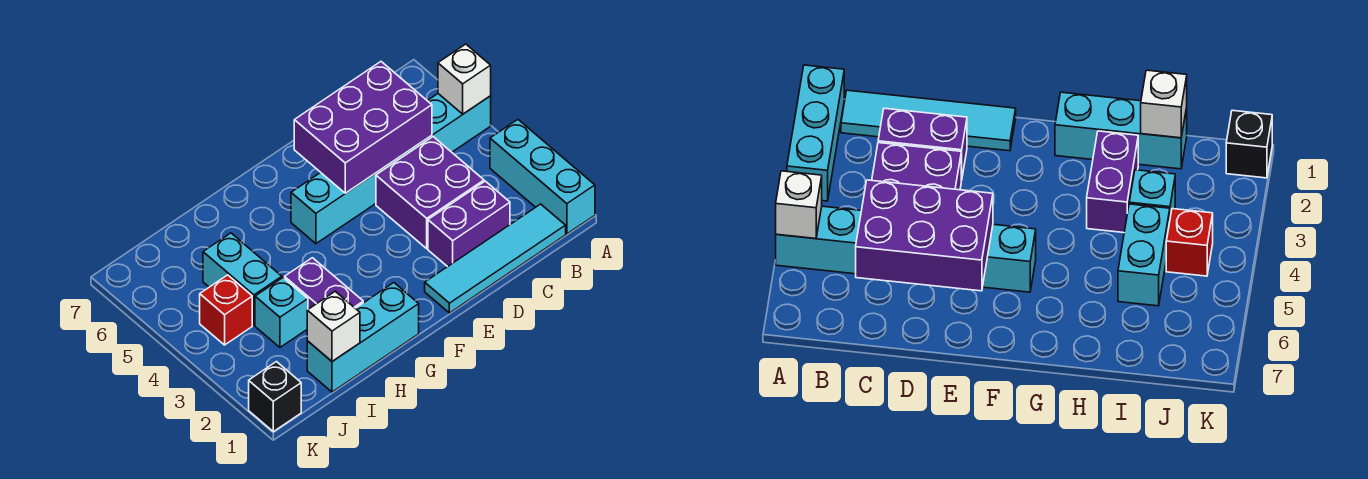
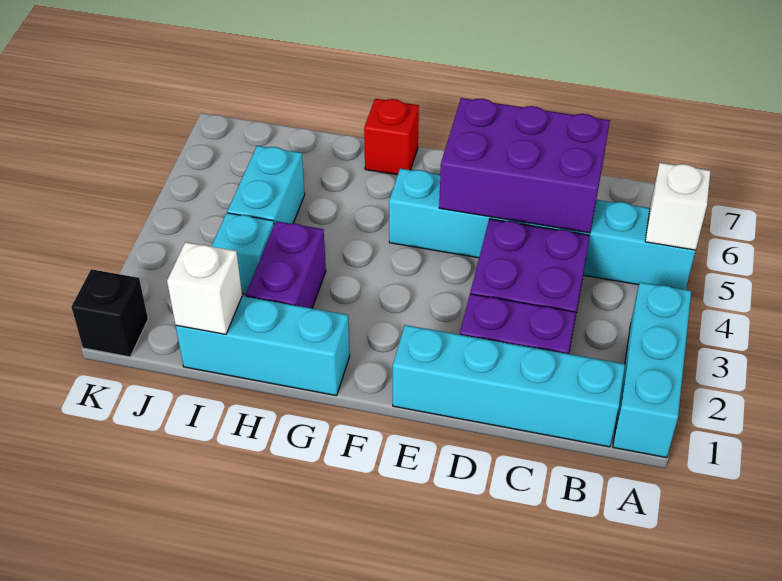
cyan tile B1:E1 level 1 -> cyan brick B1:E1 level 1
red brick J4 level 1 -> red brick G7 level 1

